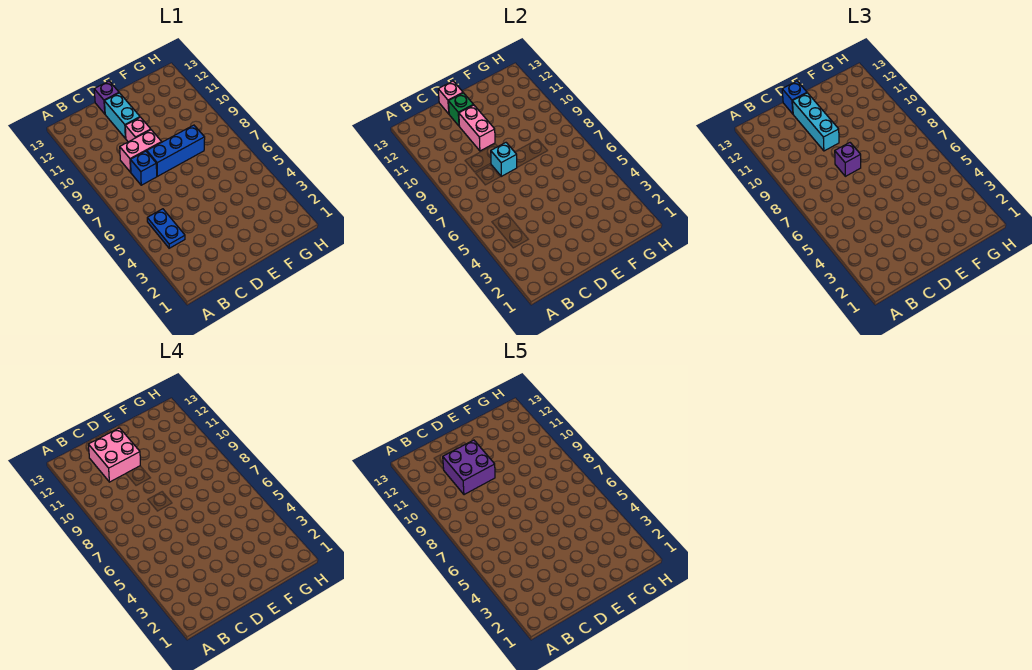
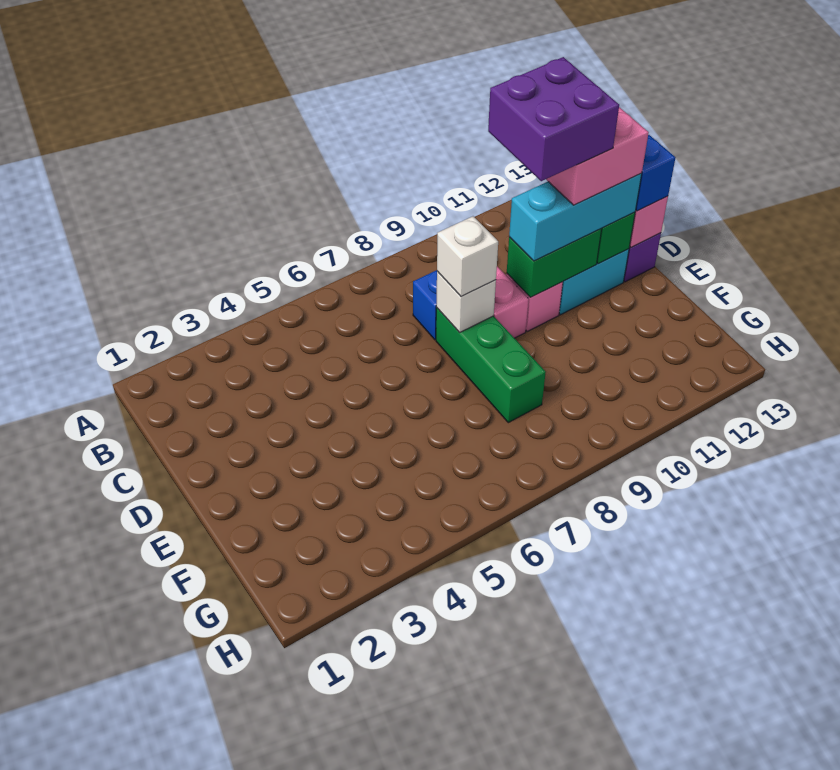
blue plate B4:B5 level 1 -> none
blue brick D8:F8 level 1 -> green brick D8:F8 level 1
cyan brick D8 level 2 -> white brick D8 level 2
purple brick D8 level 3 -> white brick D8 level 3
pink brick D10:D11 level 2 -> green brick D10:D11 level 2

